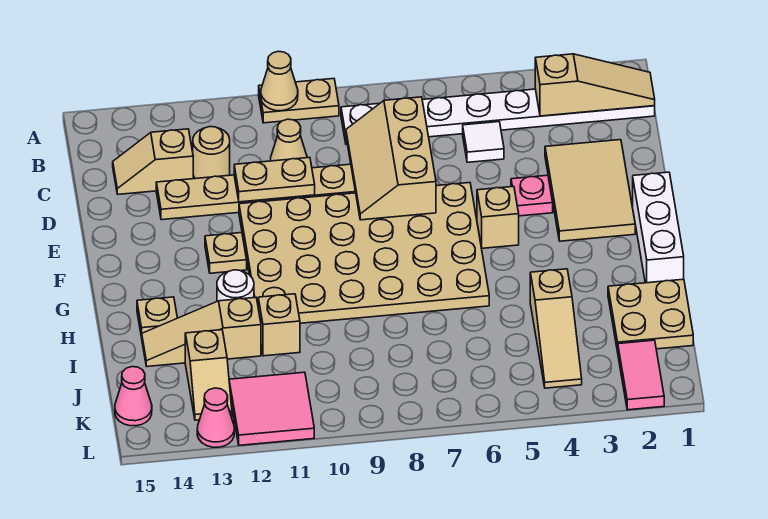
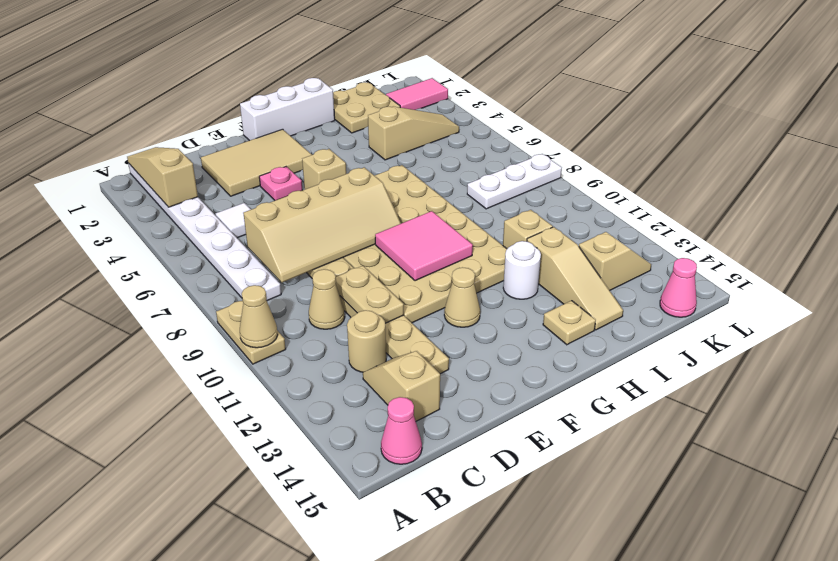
tan slope C7:E8 level 2 top 7 -> tan slope C7:F8 level 2 top 7
tan slope C13:C14 level 1 top 13 -> tan slope C13:C14 level 1 top 14
tan plate F12 level 1 -> tan cone F12 level 1
none -> white plate J8:L8 level 1
pink tile K11:L12 level 1 -> pink tile F9:G10 level 2
pink cone L13 level 1 -> pink cone B15 level 1

